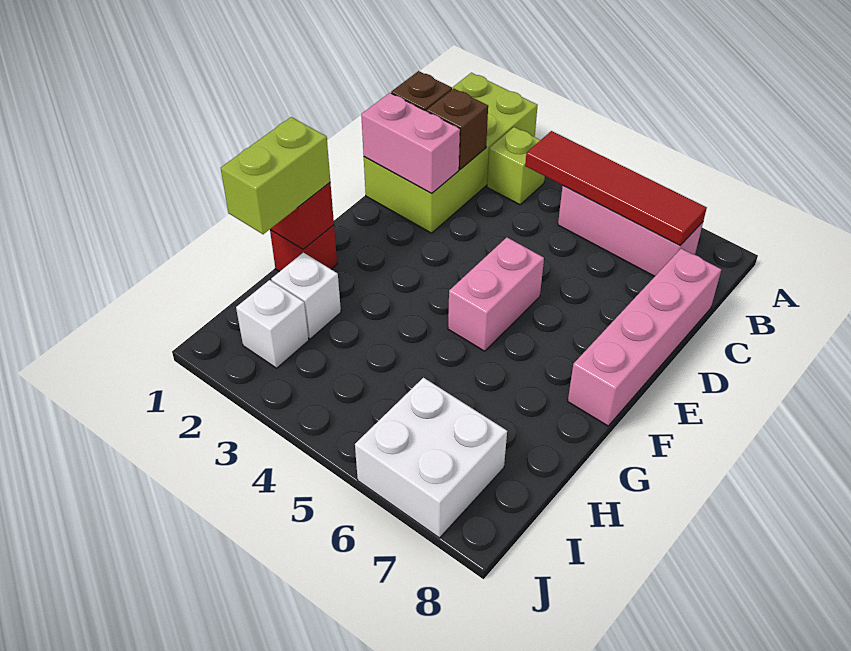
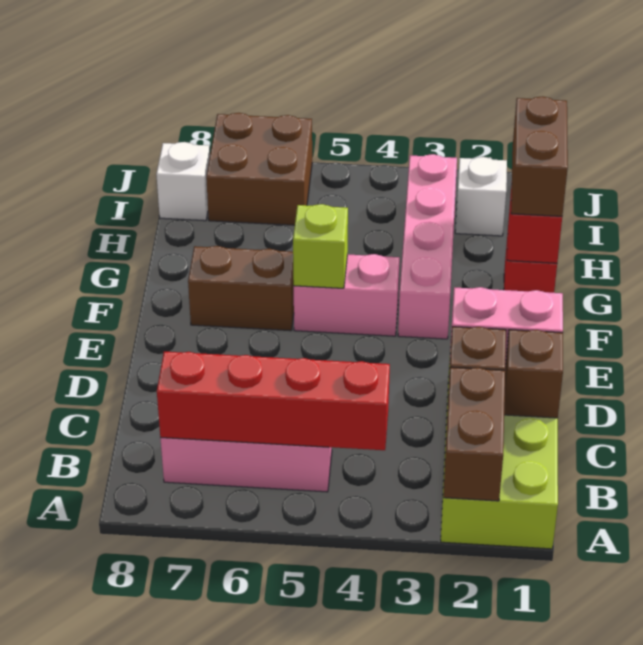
none -> brown brick A2:B2 level 2
lime brick B3 level 1 -> lime brick F5 level 2
red tile B4:B7 level 2 -> red brick B4:B7 level 2
pink brick C8:F8 level 1 -> pink brick F3:I3 level 1
pink brick E5:F5 level 1 -> pink brick F4:F5 level 1
none -> brown brick F6:F7 level 1
lime brick G1:H1 level 3 -> brown brick G1:H1 level 3
white brick H2 level 1 -> white brick I8 level 1
white brick I6:J7 level 1 -> brown brick I6:J7 level 1

